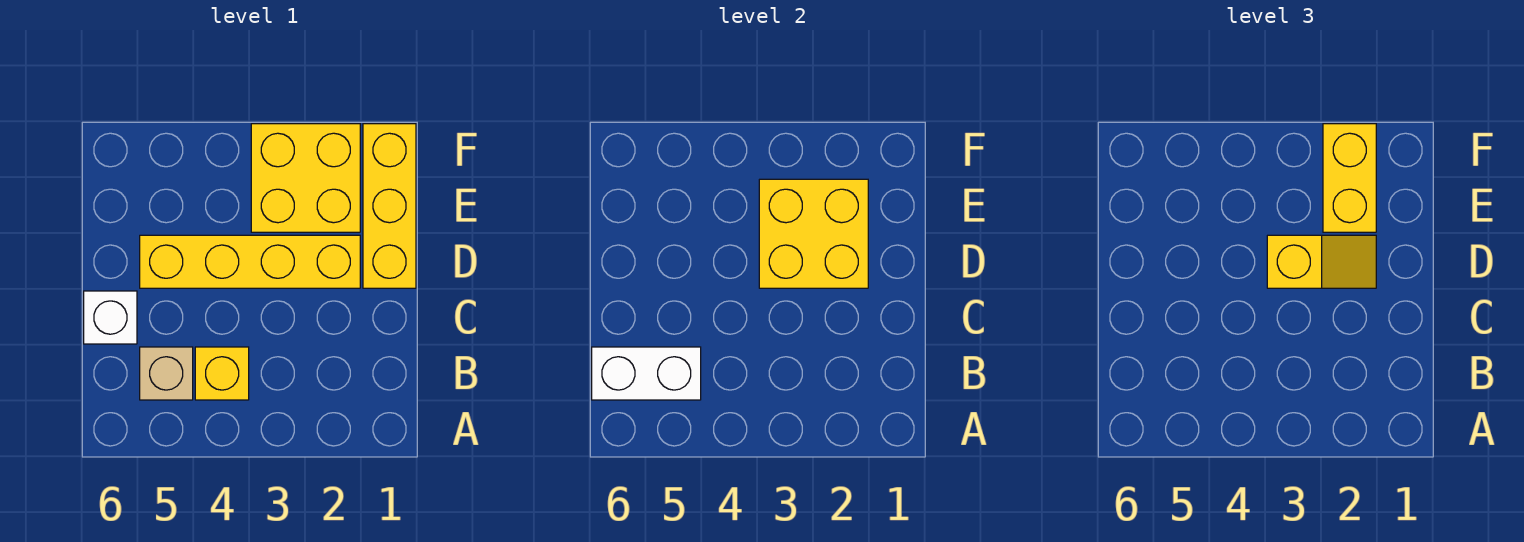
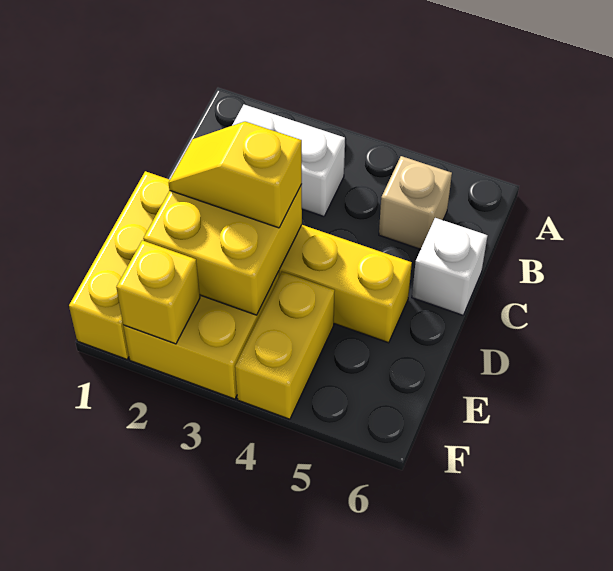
yellow brick B4 level 1 -> yellow brick F2 level 2
white brick B5:B6 level 2 -> white brick B2:B3 level 1
yellow brick E2:F2 level 3 -> yellow brick E4:F4 level 1

